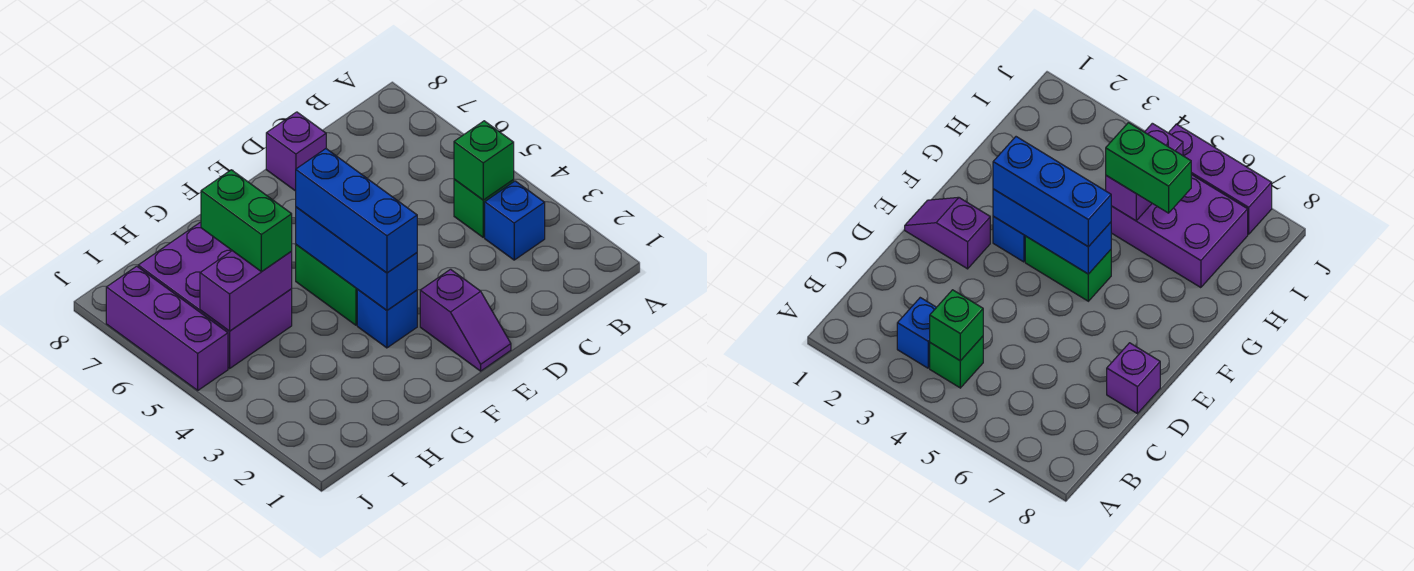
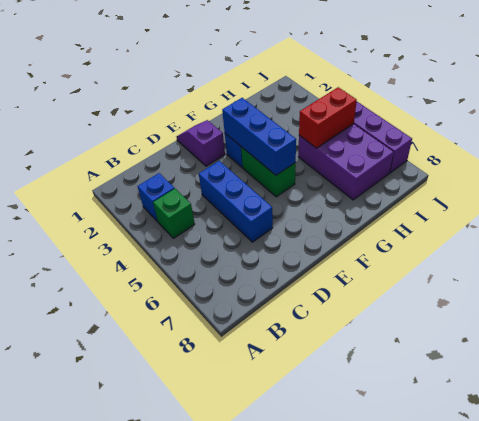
green brick B4 level 2 -> none
purple brick D8 level 1 -> none
blue brick F3:F5 level 3 -> blue brick D4:D6 level 1
purple brick H5:I5 level 2 -> red brick H5:I5 level 2
green brick H5:H6 level 3 -> none

